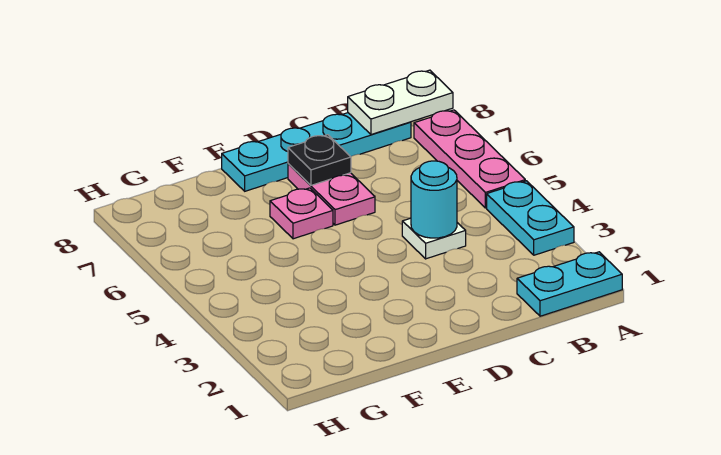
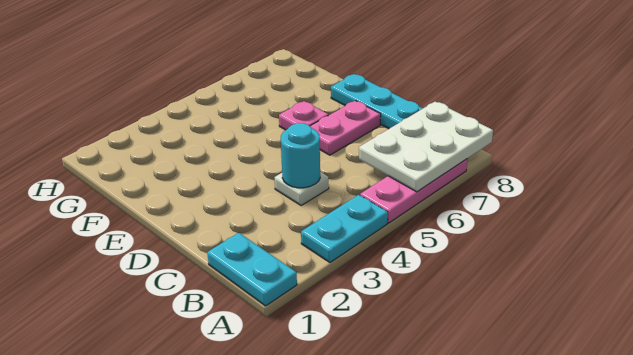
white plate A8:B8 level 2 -> white plate A6:B8 level 2
black plate D7 level 2 -> none

